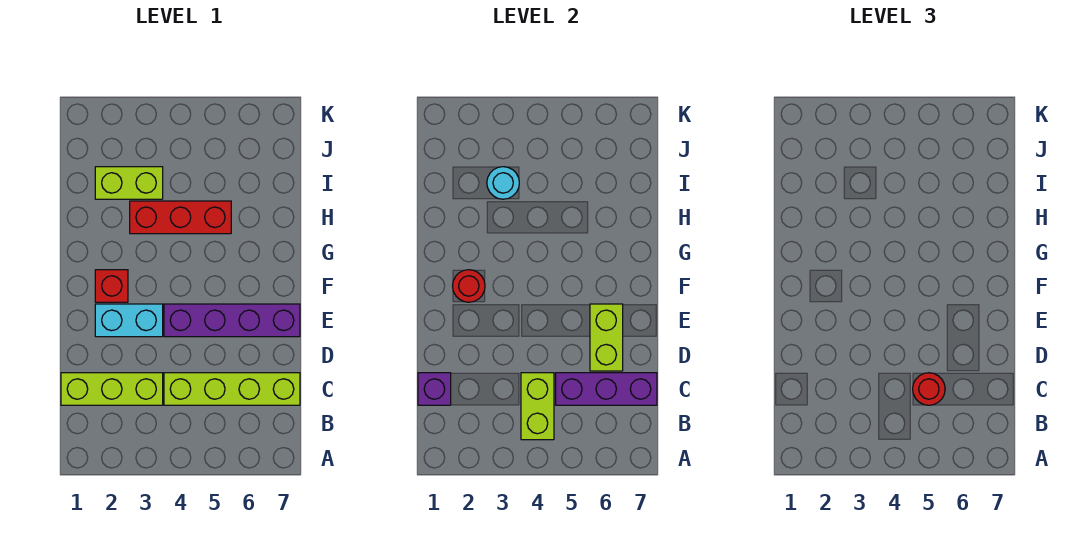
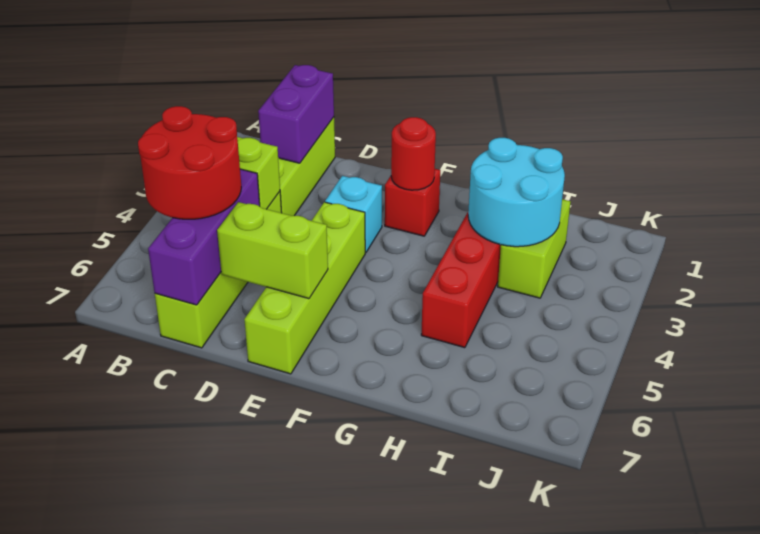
purple brick C1 level 2 -> purple brick C1:C2 level 2
red round brick C5 level 3 -> red round brick B5:C6 level 3
cyan brick E2:E3 level 1 -> cyan brick E3 level 1
purple brick E4:E7 level 1 -> lime brick E4:E7 level 1
cyan round brick I3 level 2 -> cyan round brick H2:I3 level 2

